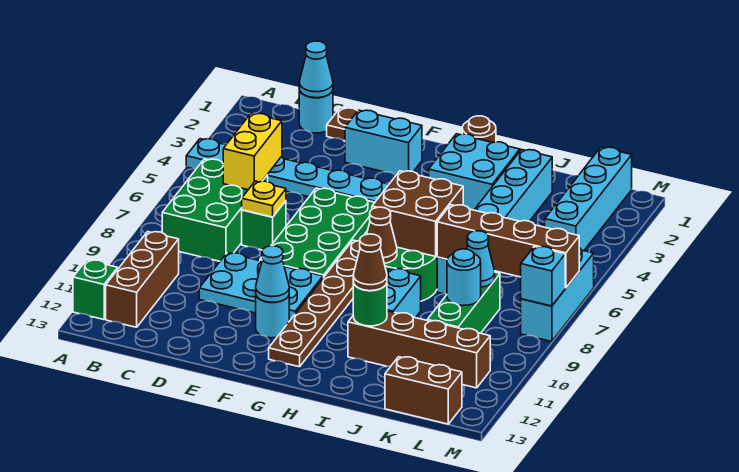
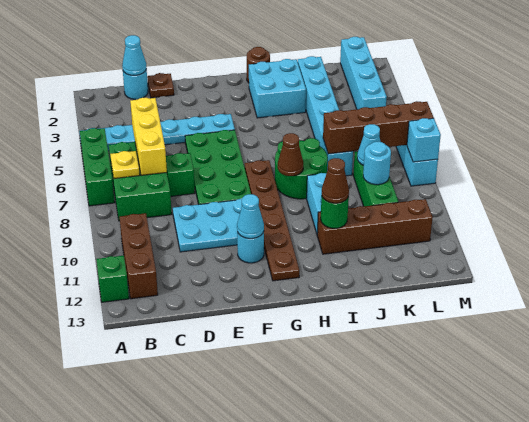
none -> green brick A5:A7 level 1
yellow brick C5:C6 level 2 -> yellow brick C5:C7 level 2
yellow plate D7 level 2 -> yellow plate B7 level 2
cyan brick E2:F2 level 1 -> none
brown brick H6:I7 level 2 -> none
brown brick K13:L13 level 1 -> none

